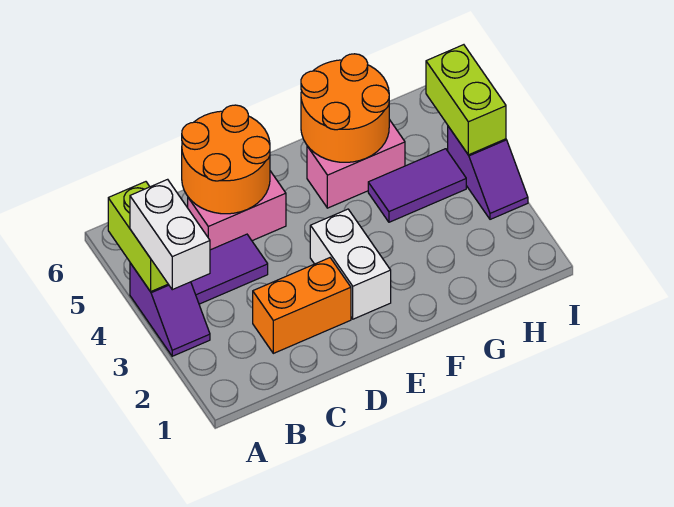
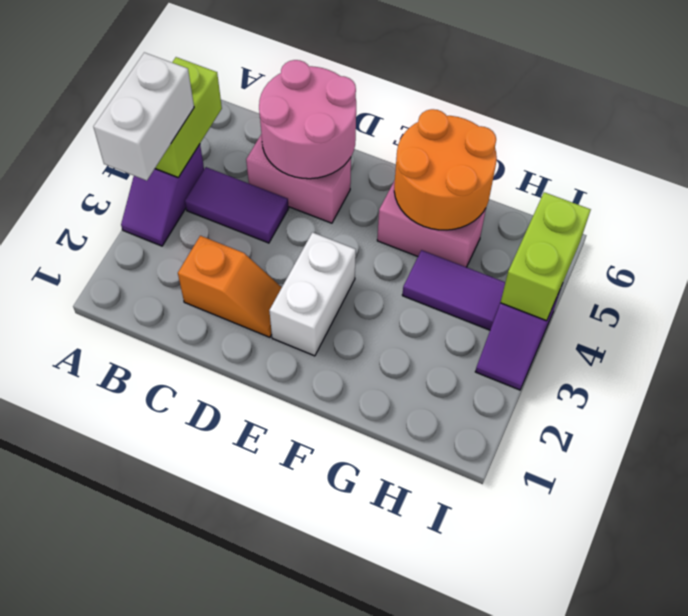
orange brick C2:D2 level 1 -> orange slope C2:D2 level 1 top C
orange round brick C5:D6 level 2 -> pink round brick C5:D6 level 2

